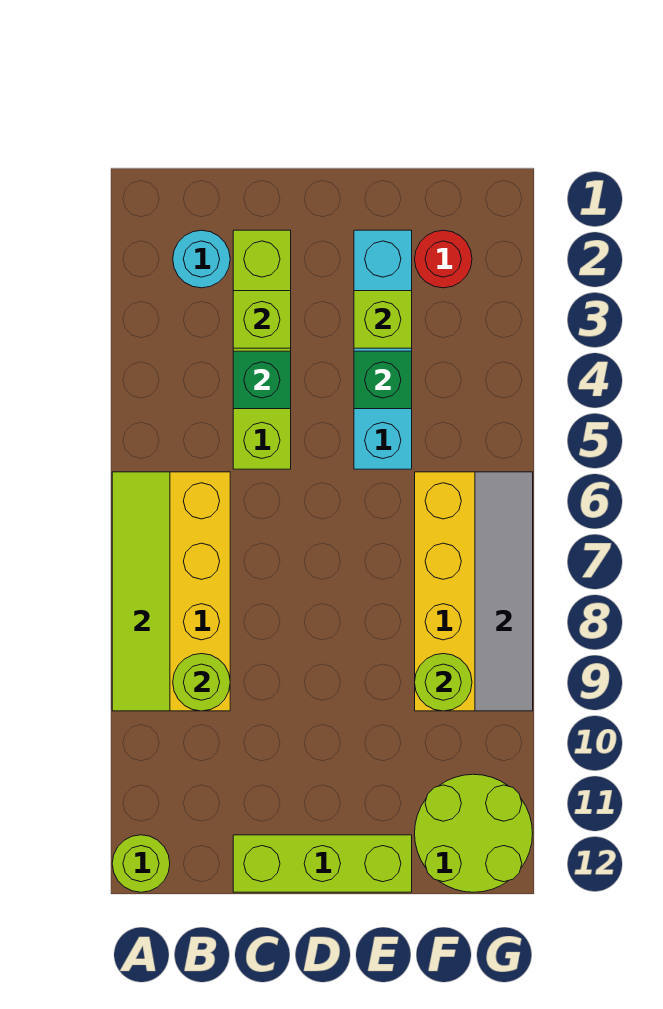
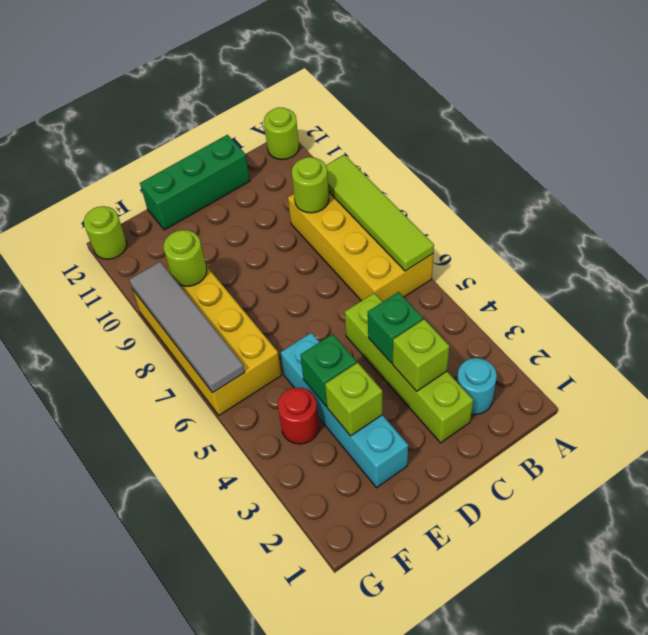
lime brick C12:E12 level 1 -> green brick C12:E12 level 1
red round brick F2 level 1 -> red round brick F4 level 1
lime round brick F11:G12 level 1 -> lime round brick G12 level 1

